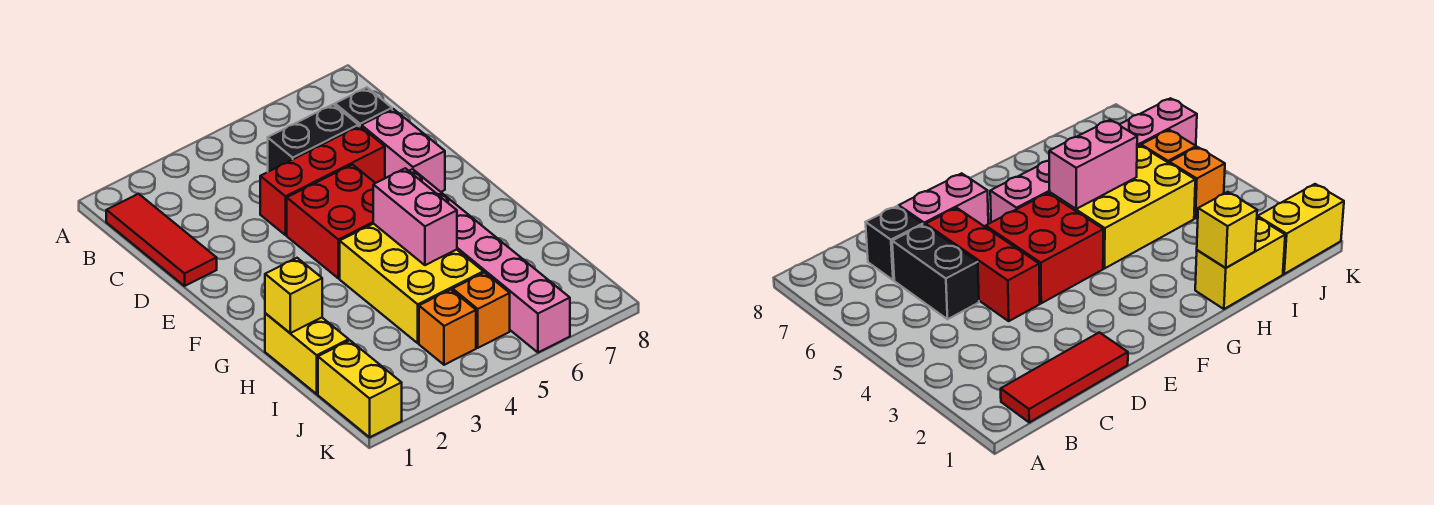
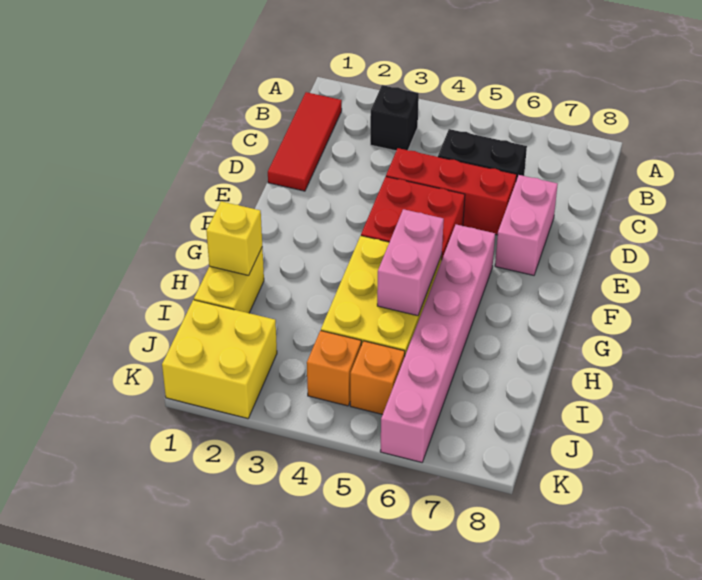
black brick C7 level 1 -> black brick B3 level 1
yellow brick J1:K1 level 1 -> yellow brick J1:K2 level 1

